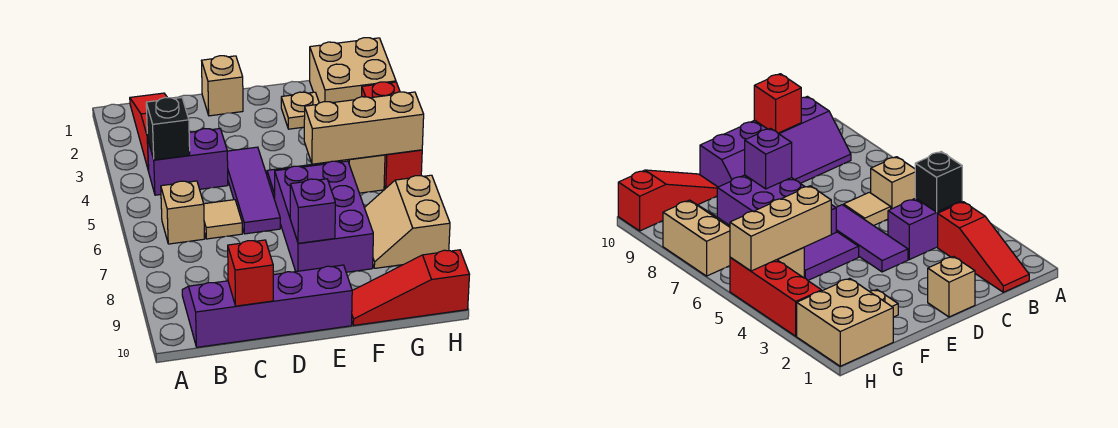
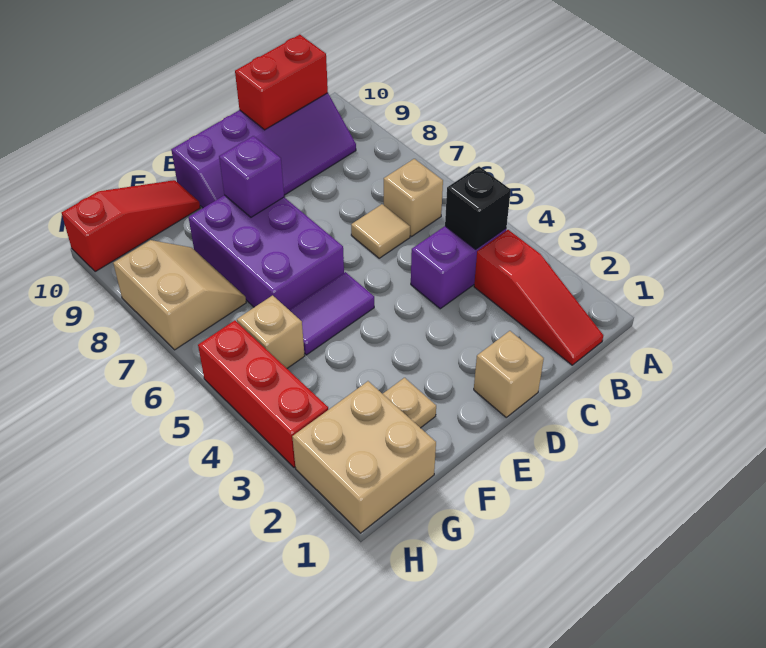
red brick C10 level 2 -> red brick B10:C10 level 2
purple tile D4:D6 level 1 -> none
tan brick F5:H5 level 2 -> none

